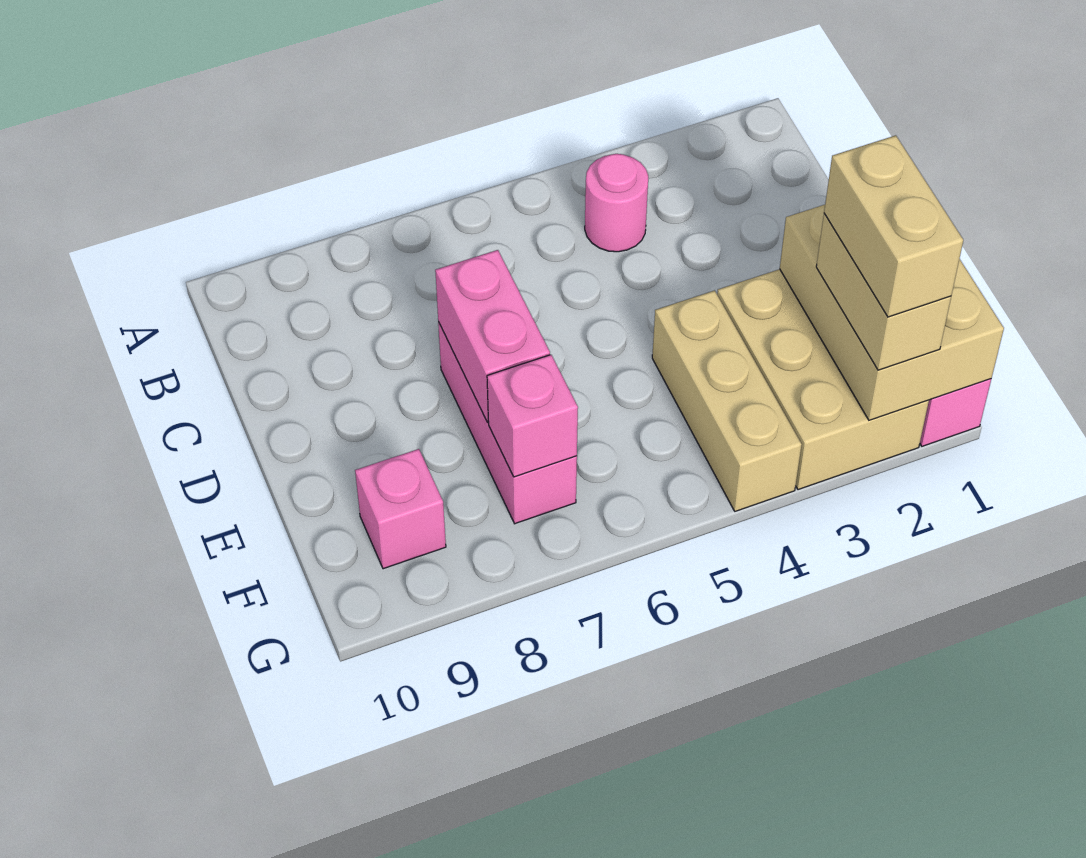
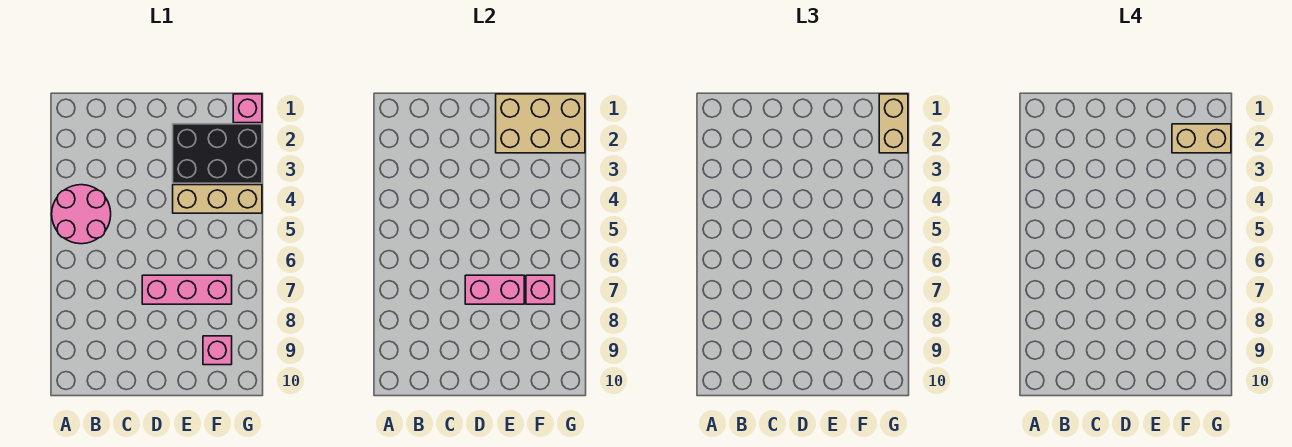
pink round brick B4 level 1 -> pink round brick A4:B5 level 1
tan brick E2:G3 level 1 -> black brick E2:G3 level 1
tan brick F2:G2 level 3 -> tan brick G1:G2 level 3

